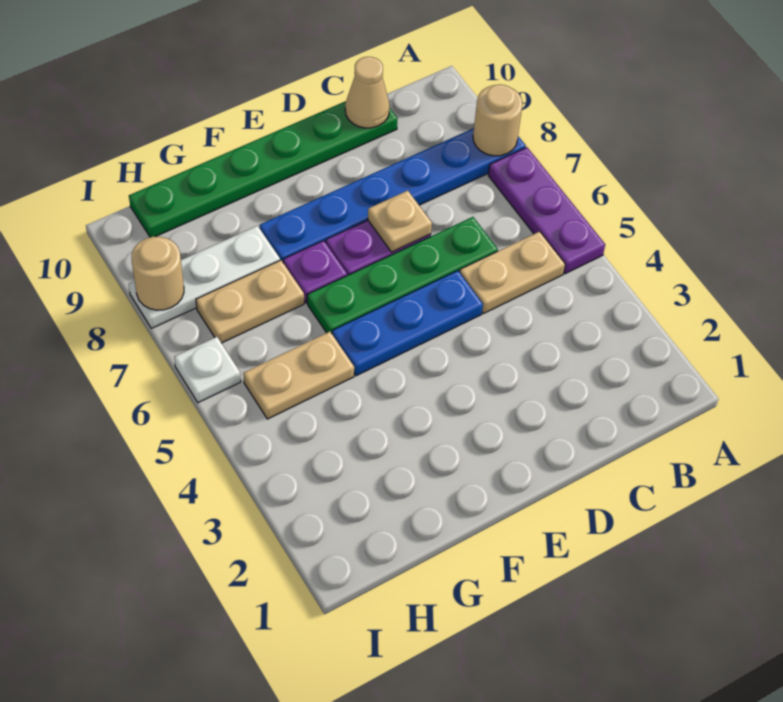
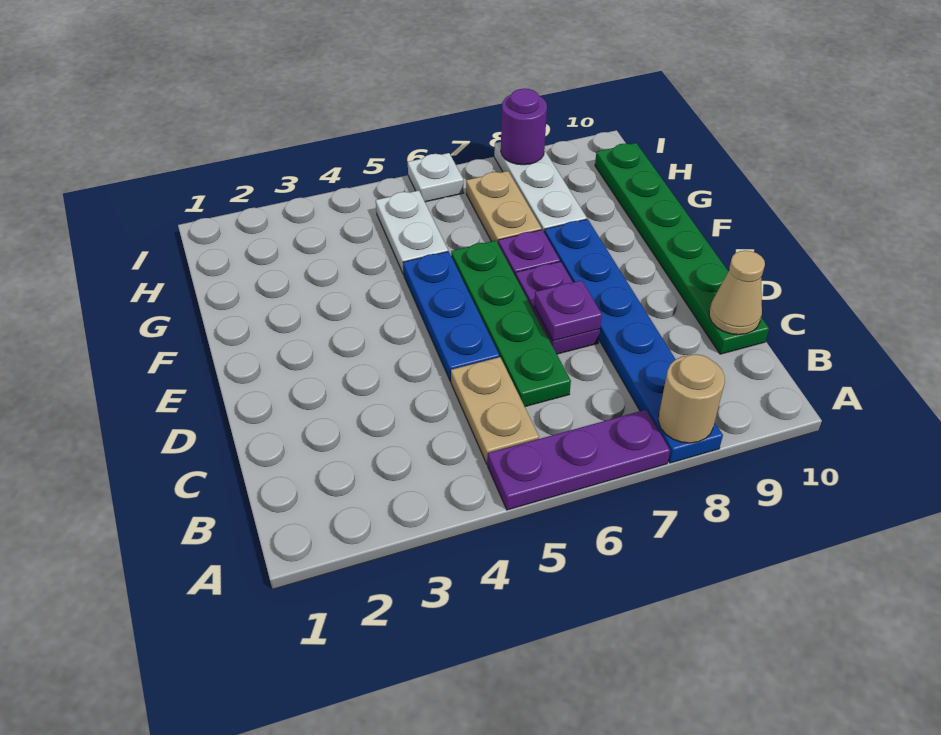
tan plate D7 level 2 -> purple plate D7 level 2
tan plate G5:H5 level 1 -> white plate G5:H5 level 1
tan round brick I8 level 2 -> purple round brick I8 level 2

